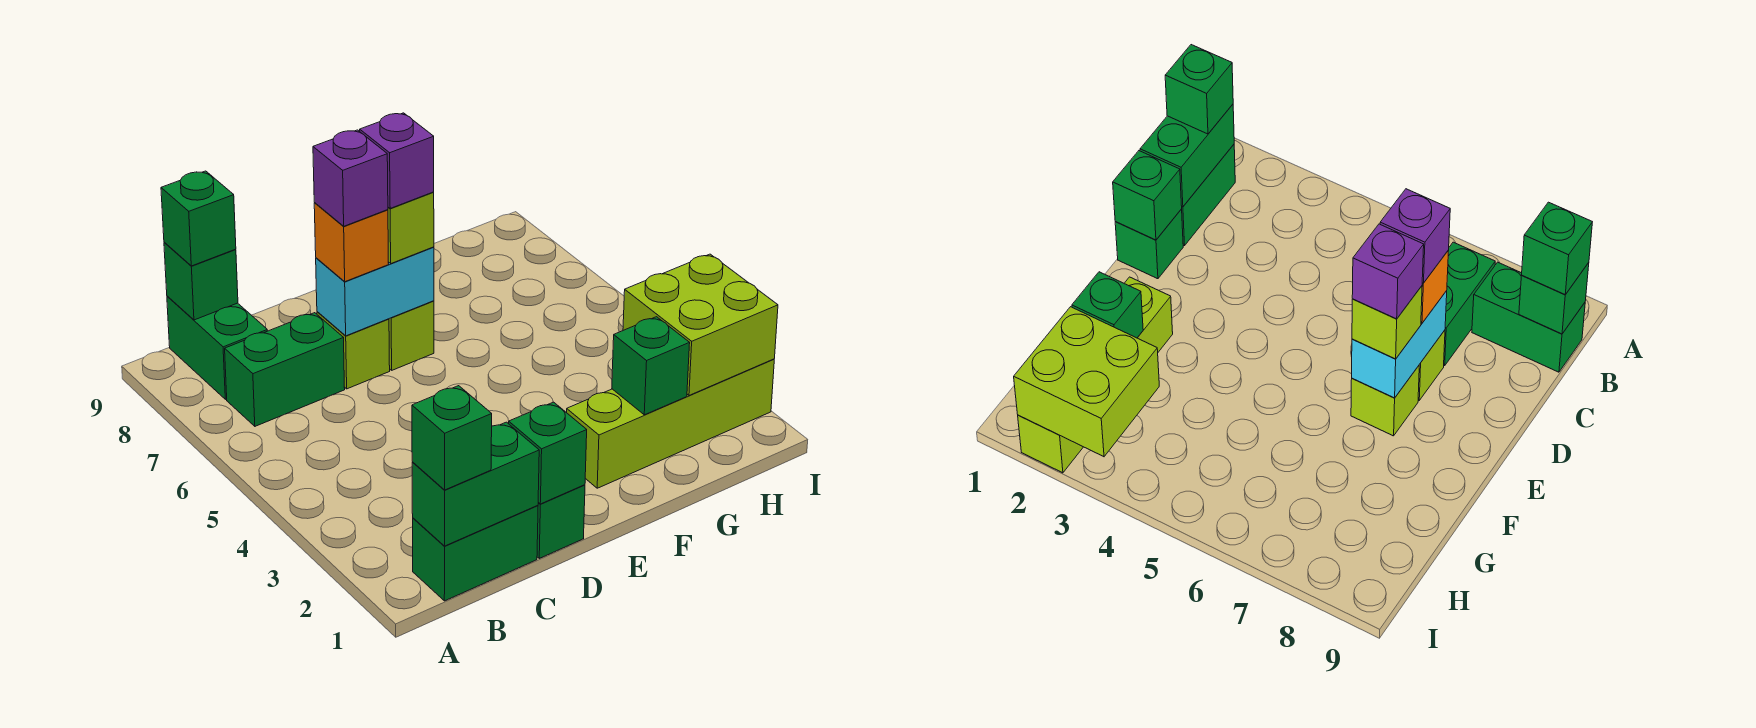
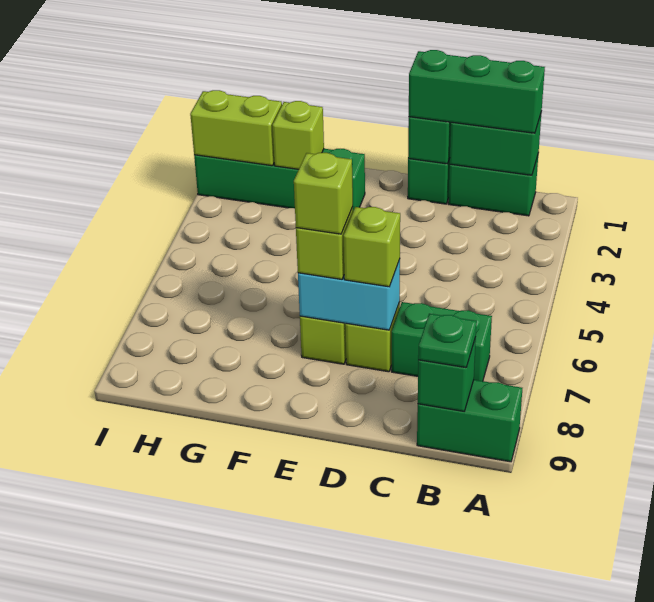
green brick B1 level 3 -> green brick B1:D1 level 3
green brick B8:B9 level 1 -> green brick A9:B9 level 1
green brick B9 level 3 -> green plate B9 level 3
orange brick D7 level 3 -> lime brick D7 level 3
purple brick D7 level 4 -> none
purple brick E7 level 4 -> lime brick E7 level 4
lime brick F2:I2 level 1 -> green brick F2:I2 level 1
green brick G2 level 2 -> lime brick G2 level 2
lime brick H2:I3 level 2 -> lime brick H2:I2 level 2

